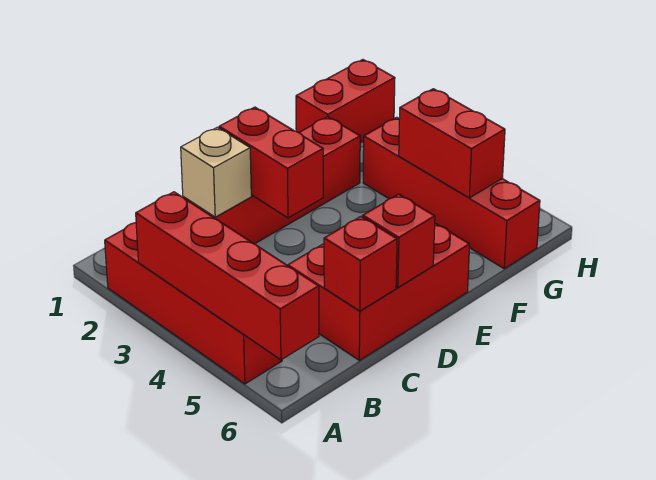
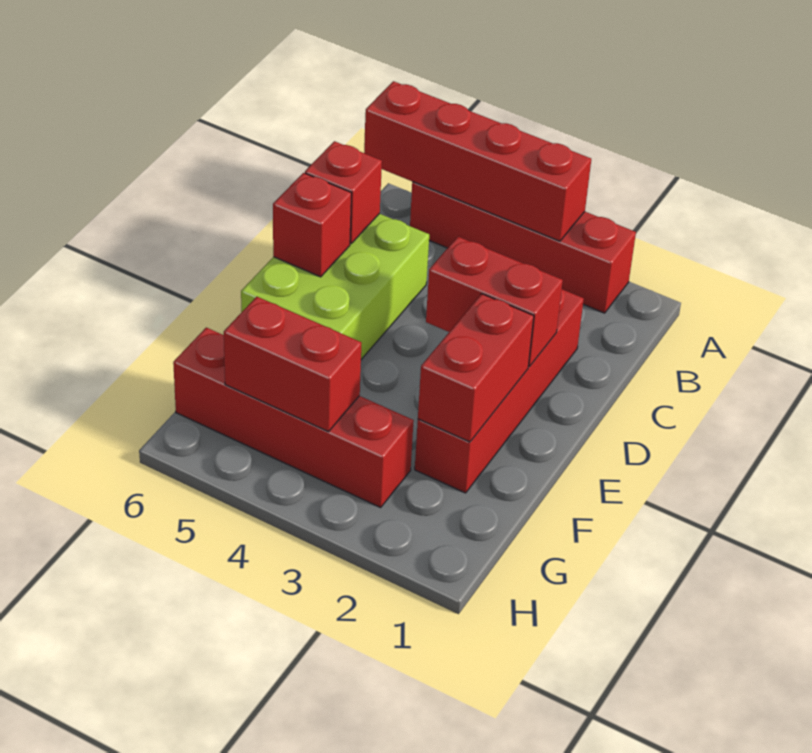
tan brick C2 level 2 -> none
red brick C5:E6 level 1 -> lime brick C5:E6 level 1
red brick G1:H1 level 1 -> red brick E2:F2 level 2

